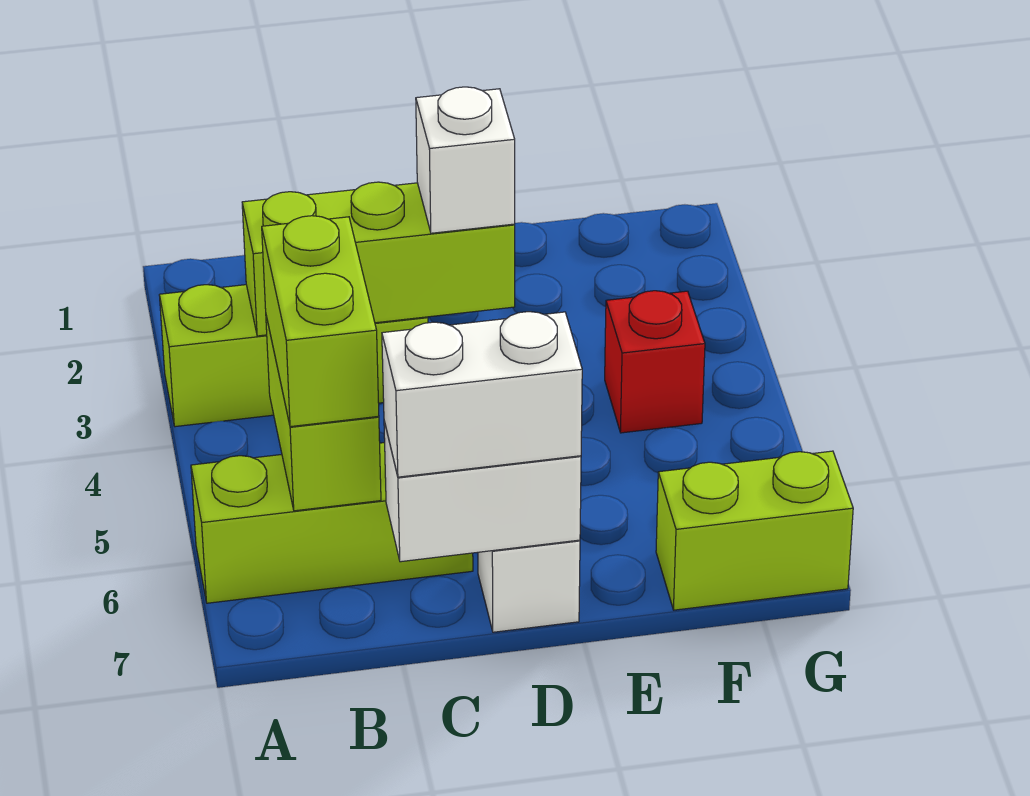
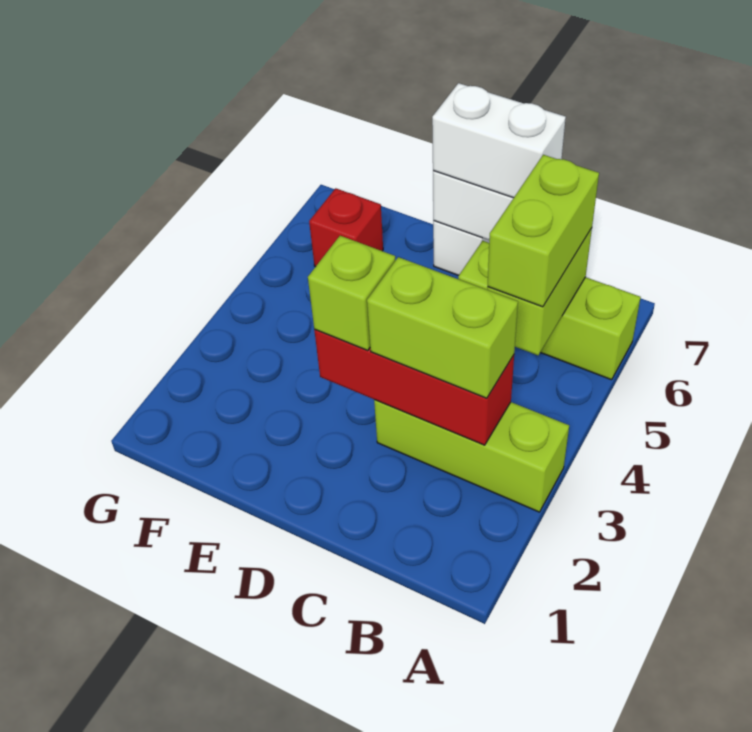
lime brick B3:D3 level 2 -> red brick B3:D3 level 2
white brick D3 level 3 -> lime brick D3 level 3
red brick F4 level 1 -> red brick F6 level 1
lime brick F7:G7 level 1 -> lime brick B3:C3 level 3

